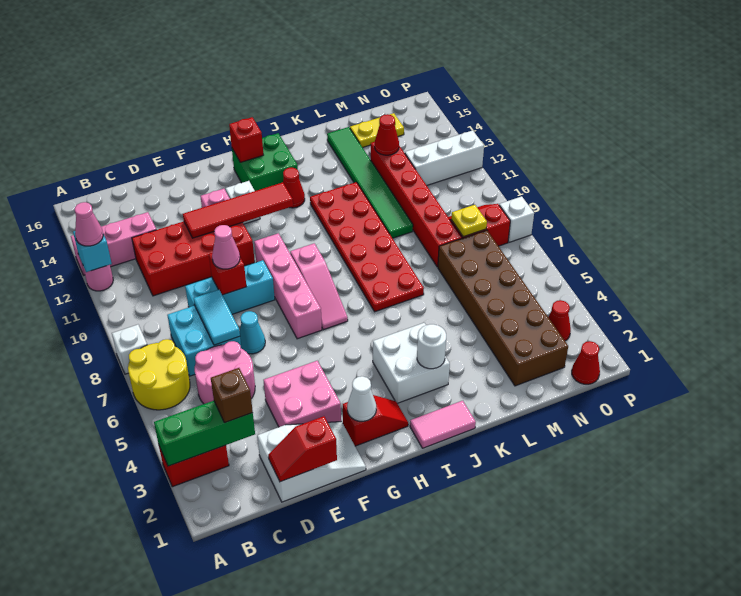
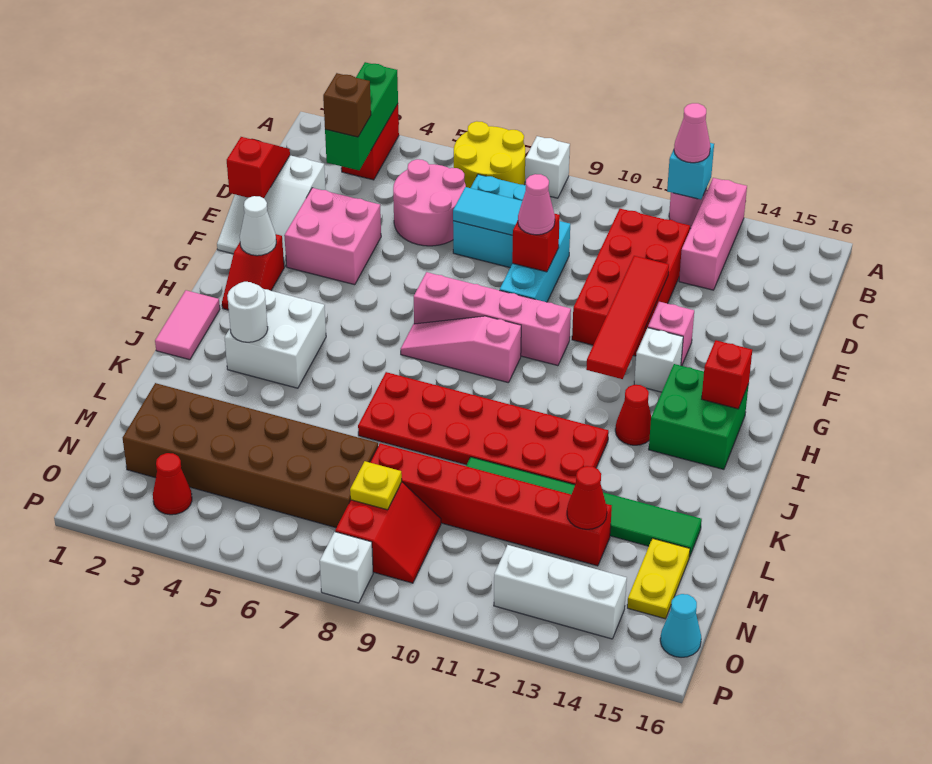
cyan cone E7 level 1 -> cyan cone O16 level 1
white brick N12:P12 level 1 -> white brick O12:O14 level 1
red cone O1 level 1 -> none

